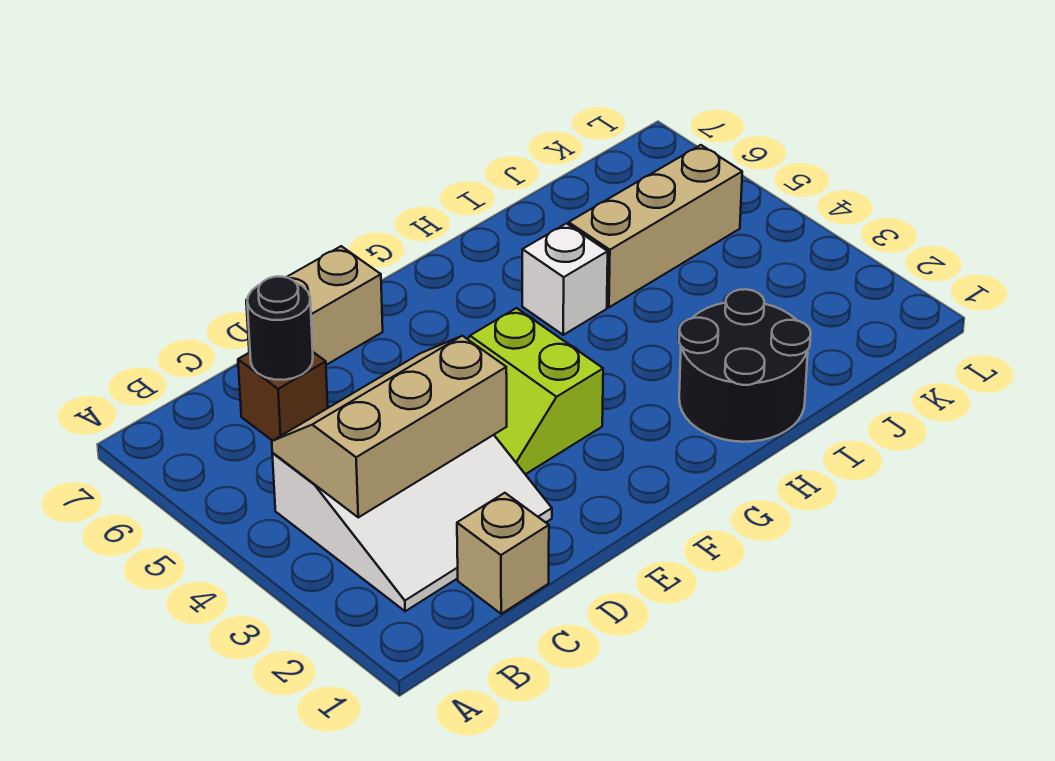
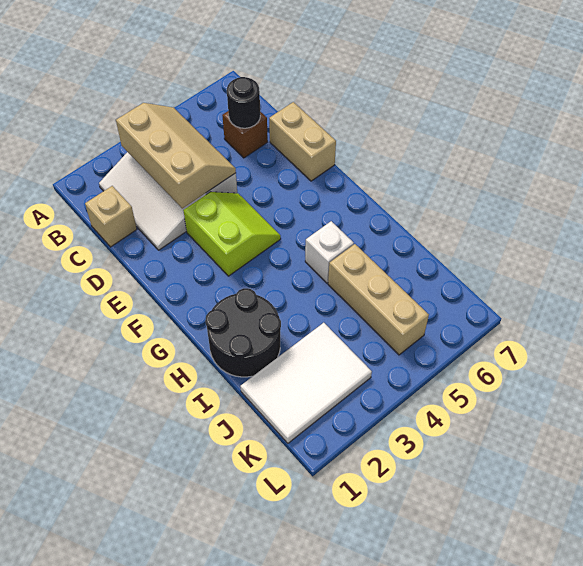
lime slope E3:F4 level 1 top F -> lime slope E3:F4 level 1 top 3
none -> white tile J1:K3 level 1

